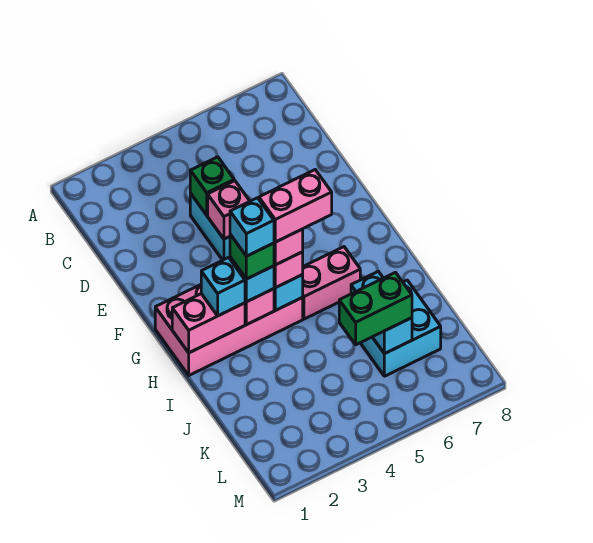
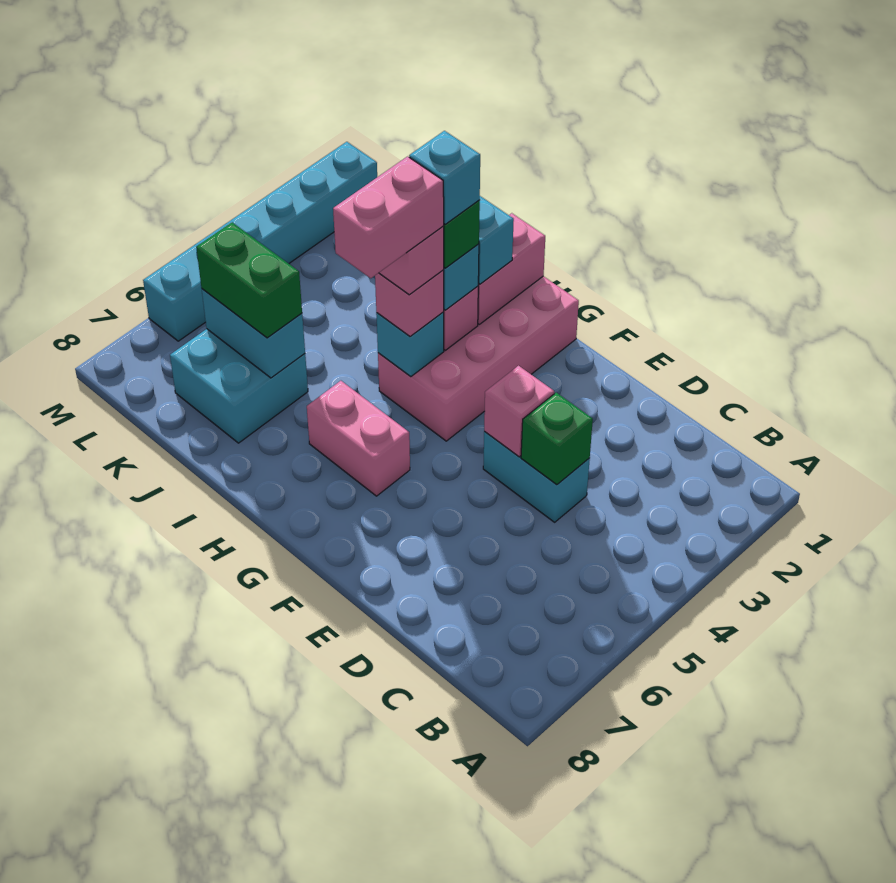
pink brick H5:H6 level 1 -> pink brick G6:H6 level 1
green brick K5:K6 level 3 -> green brick J6:K6 level 3
none -> cyan brick M1:M6 level 1

